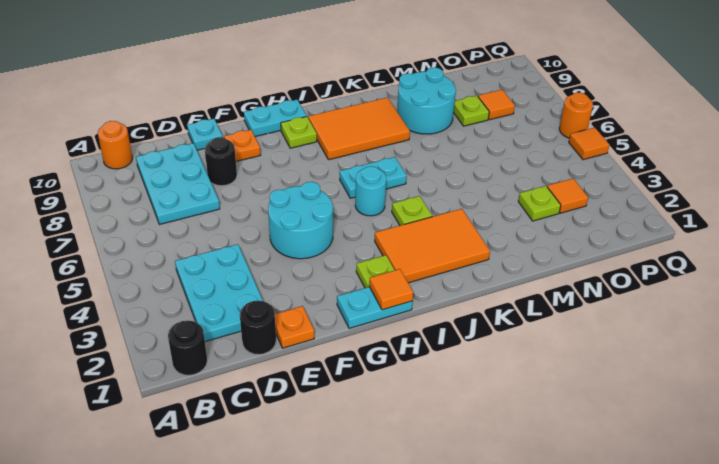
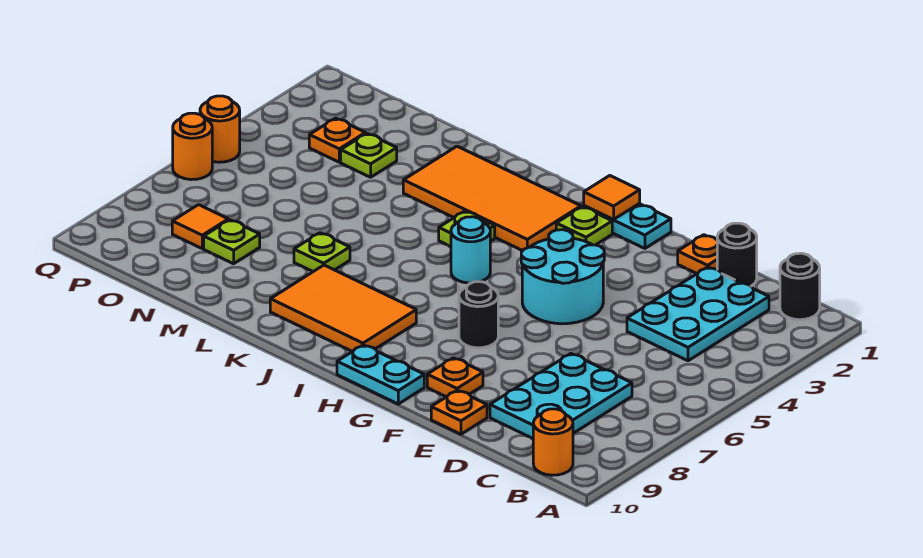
black round brick E8 level 1 -> black round brick G7 level 1
cyan plate E10 level 1 -> orange plate E10 level 1
lime plate H9 level 1 -> lime plate L7 level 1
orange tile I2:K3 level 1 -> orange tile I2:L3 level 1
cyan plate I6:J6 level 1 -> none
cyan round brick L8:M9 level 1 -> none
orange tile O3 level 1 -> orange plate O3 level 1
orange tile Q5 level 1 -> orange round brick Q5 level 1

